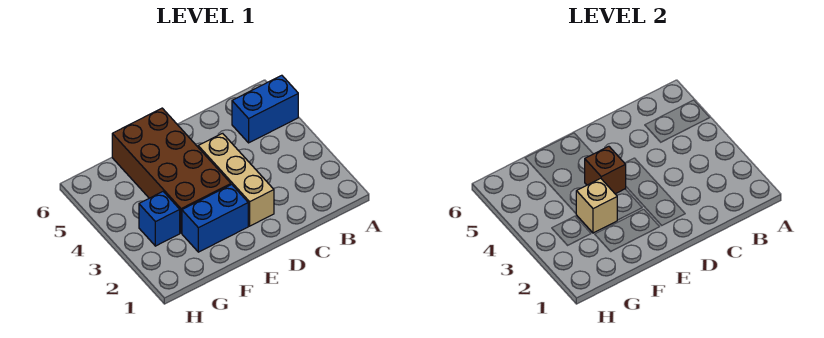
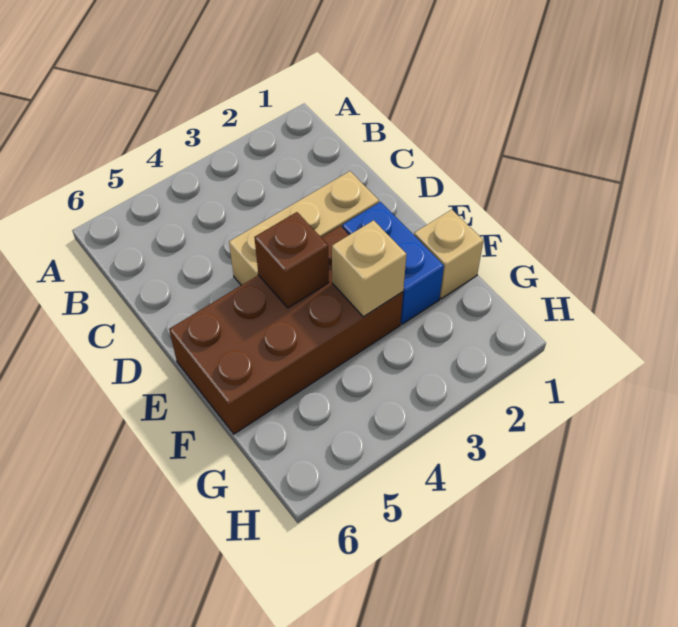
blue brick A5:B5 level 1 -> none
none -> tan brick F1 level 1
blue brick G3 level 1 -> none

